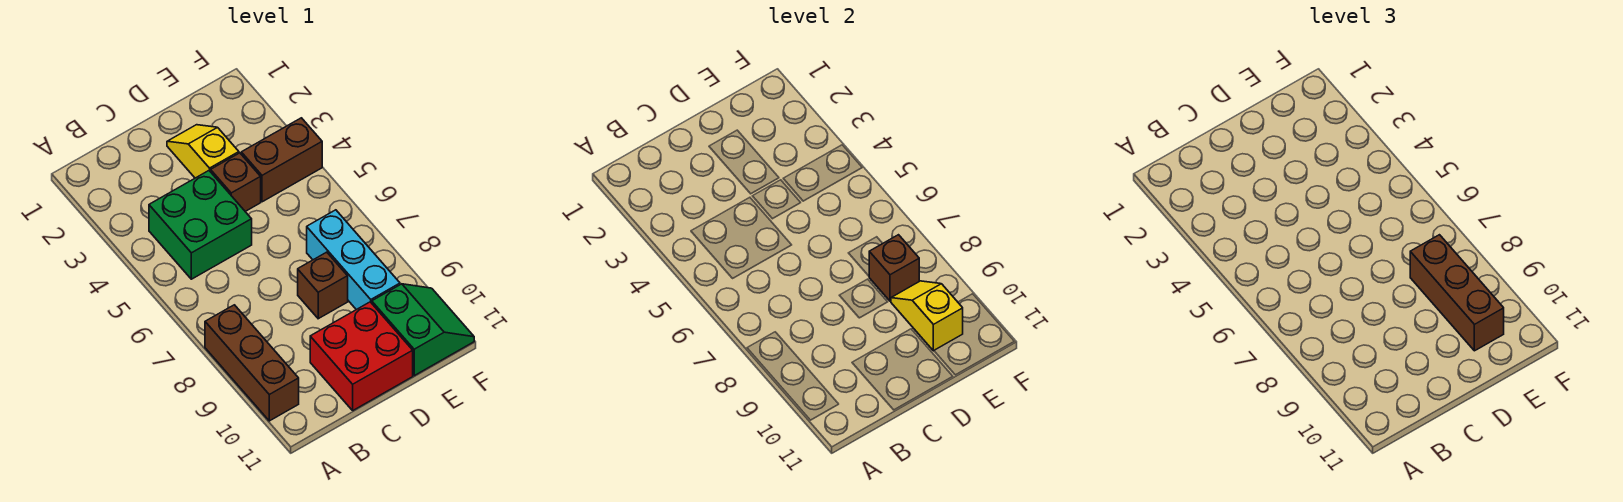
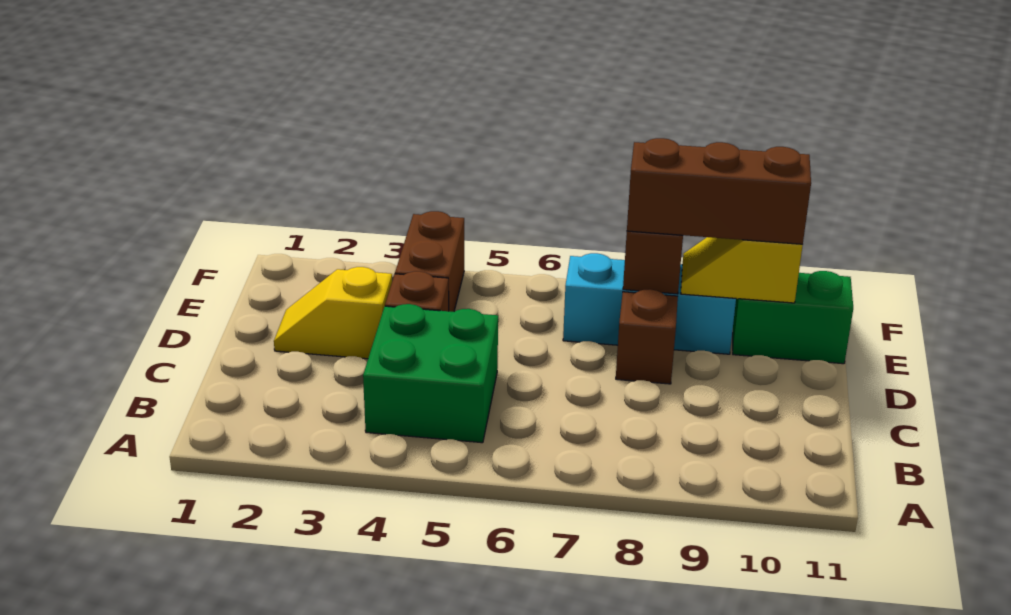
brown brick A8:A10 level 1 -> none
red brick C10:D11 level 1 -> none

